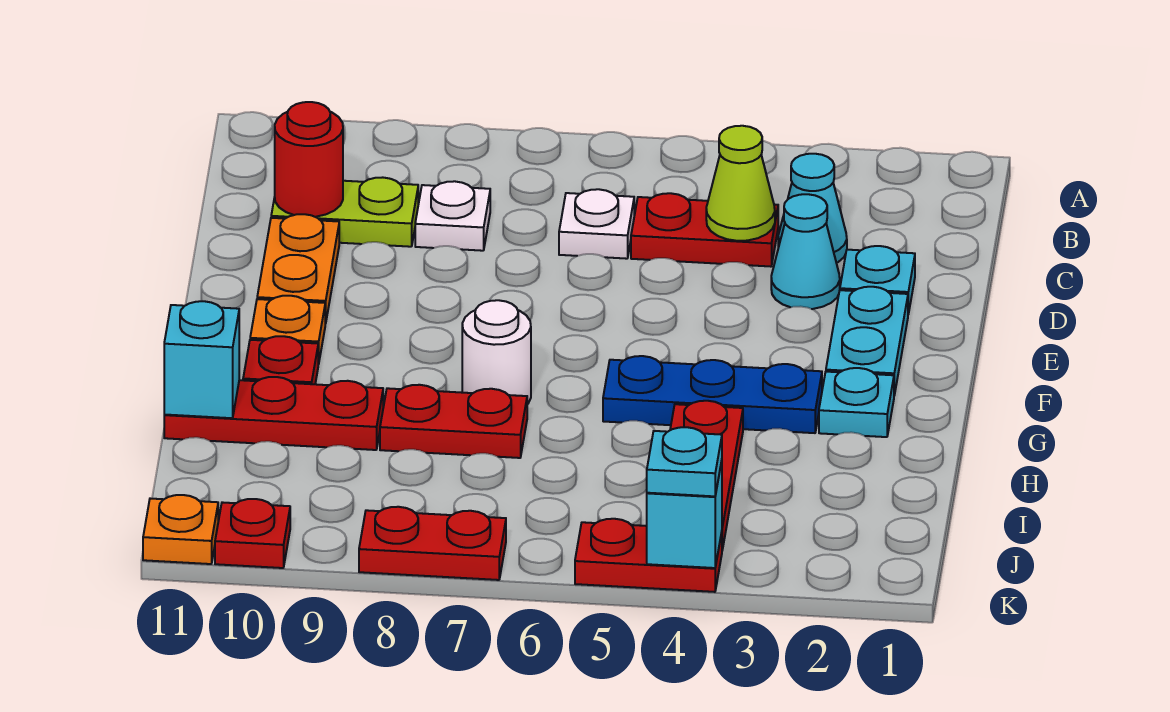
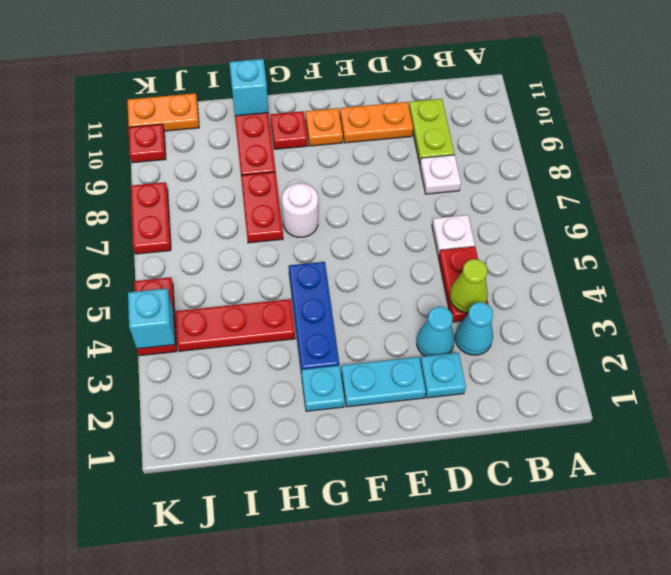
red round brick C10 level 2 -> none
cyan plate K4 level 3 -> none
orange plate K11 level 1 -> orange plate J11:K11 level 1

